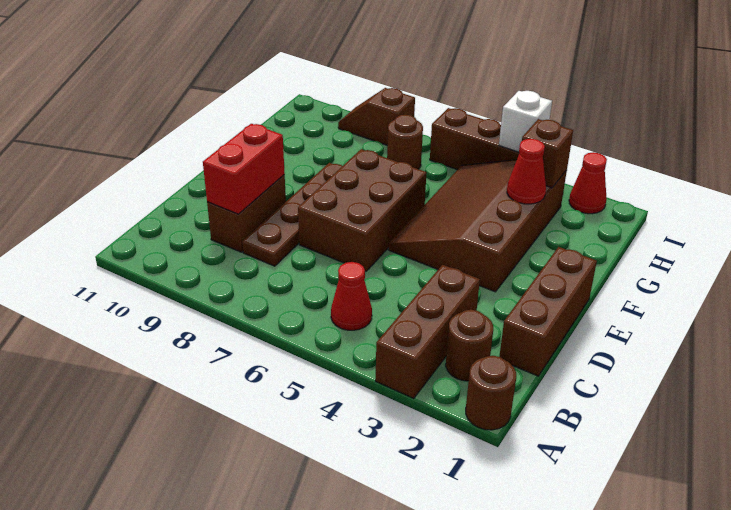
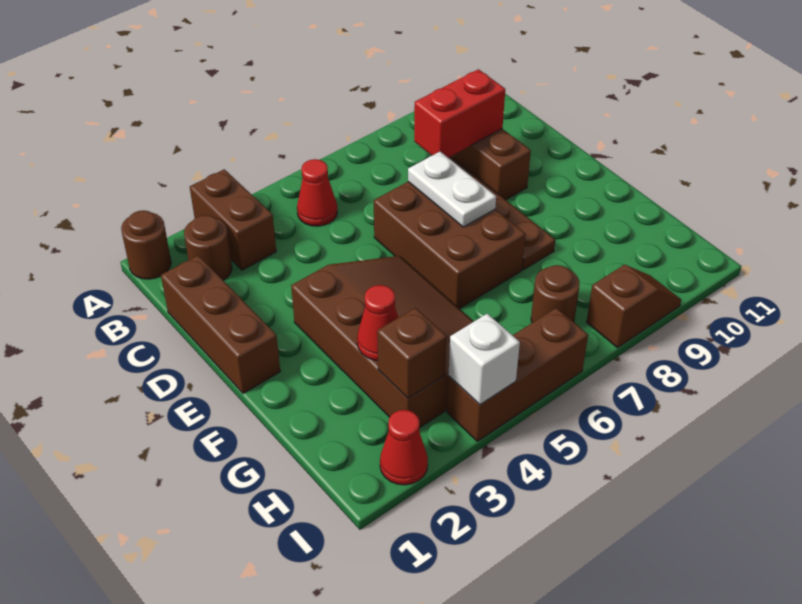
brown brick A3:C3 level 1 -> brown brick A3:B3 level 1
red brick C9:D9 level 2 -> red brick C8:C9 level 2
none -> white plate D7:E7 level 2

